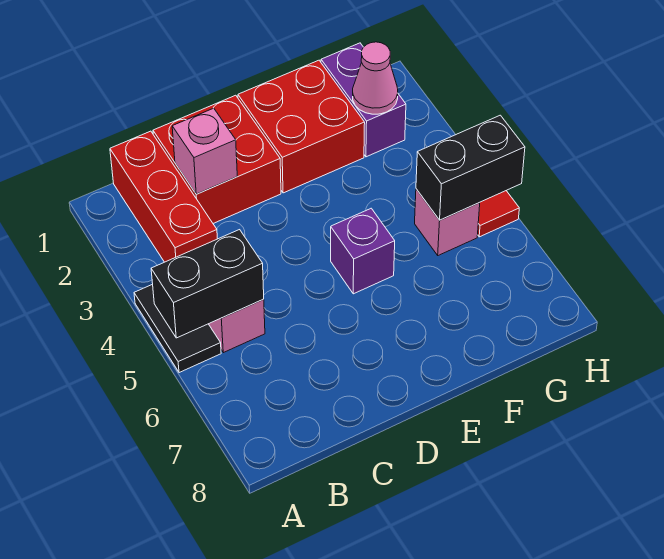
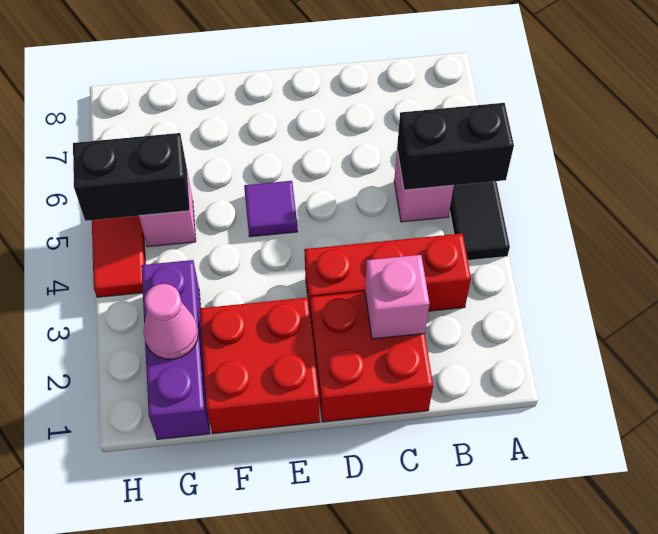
red brick B1:B3 level 1 -> red brick B3:D3 level 1
purple brick E5 level 1 -> purple tile E5 level 1
purple brick G1:G2 level 1 -> purple brick G1:G3 level 1

